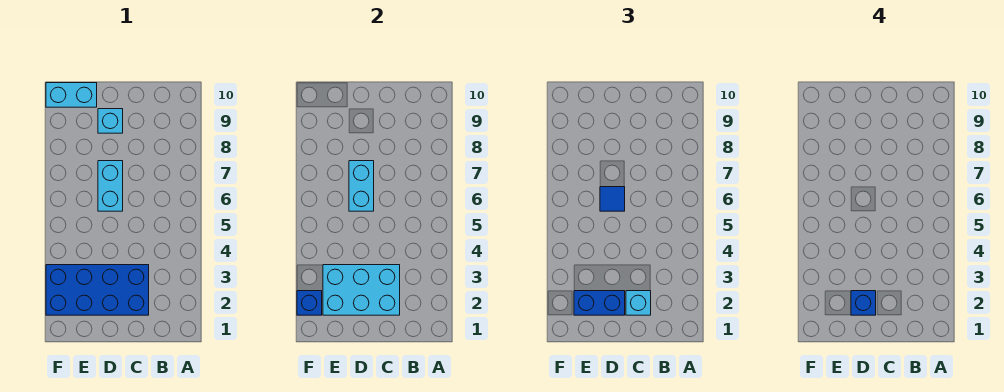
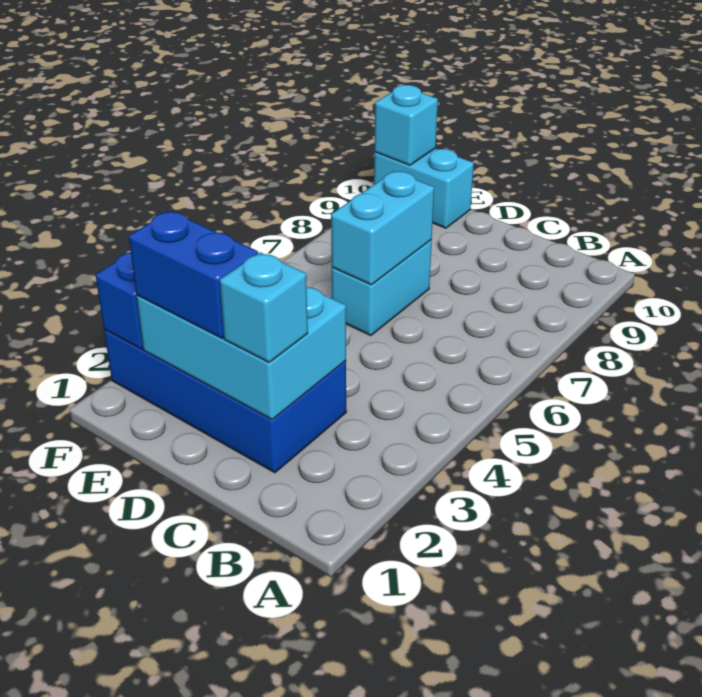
blue brick D2 level 4 -> none
blue tile D6 level 3 -> none
cyan brick D9 level 1 -> cyan brick F10 level 2

